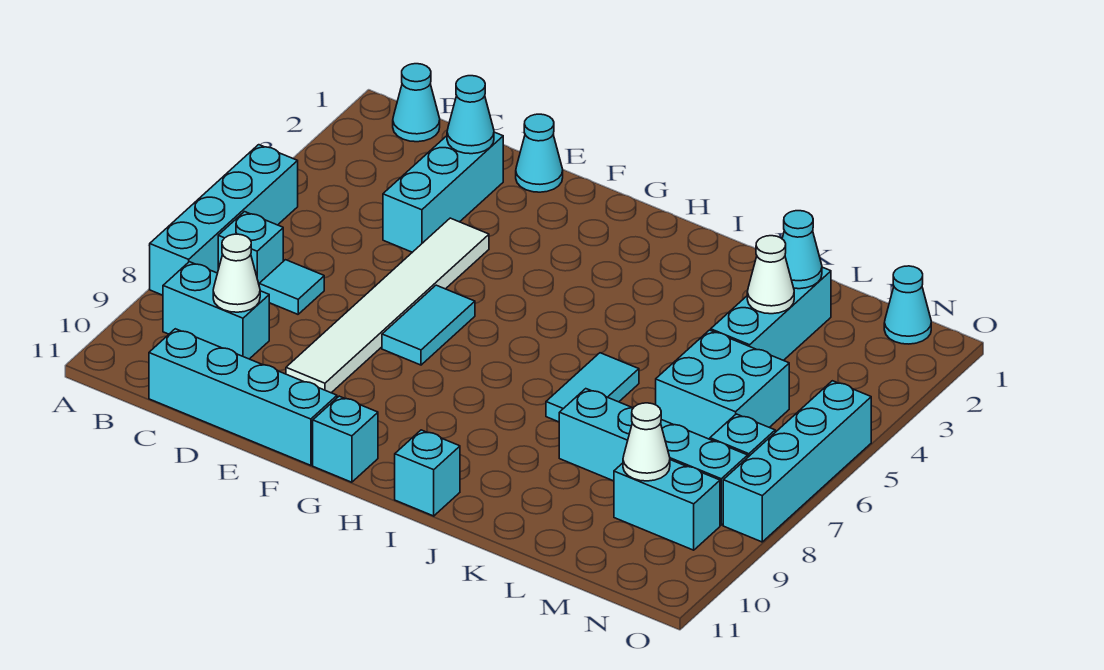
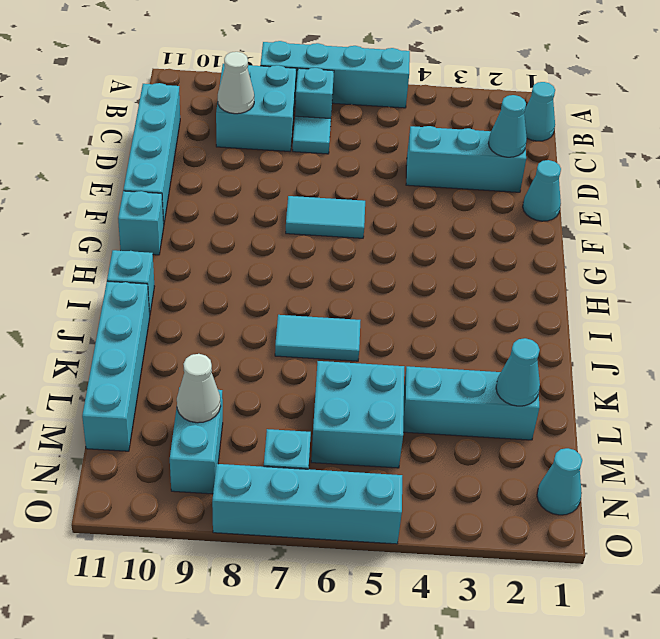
cyan brick B9:C9 level 1 -> cyan brick B8:C9 level 1
white tile E4:E9 level 1 -> none
cyan brick K8:N8 level 1 -> cyan brick J11:M11 level 1
white cone L3 level 2 -> none

